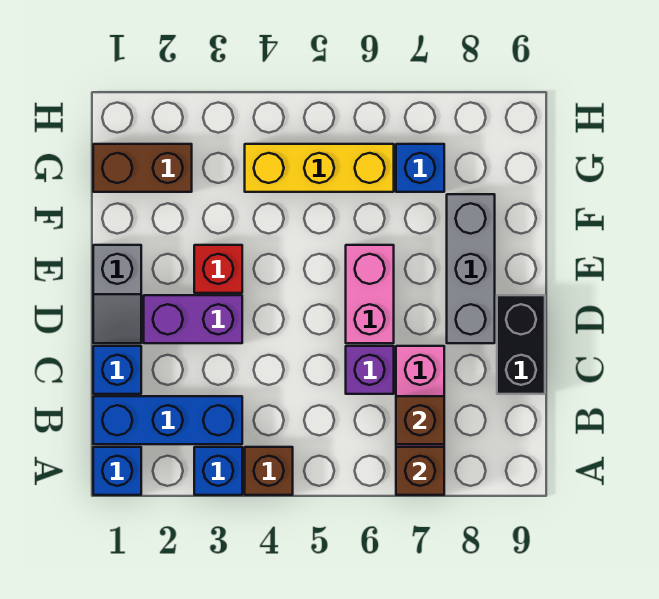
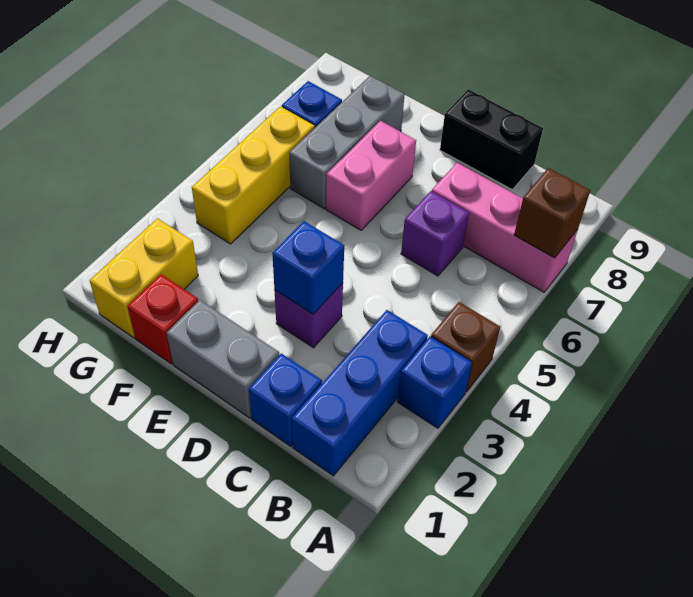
blue brick A1 level 1 -> blue brick D3 level 2
brown brick B7 level 2 -> none
grey slope D1:E1 level 1 top E -> grey brick D1:E1 level 1
purple brick D2:D3 level 1 -> purple brick D3 level 1
pink brick D6:E6 level 1 -> pink brick E6:E7 level 1
grey brick D8:F8 level 1 -> grey brick F6:F8 level 1
red brick E3 level 1 -> red brick F1 level 1
brown brick G1:G2 level 1 -> yellow brick G1:G2 level 1

